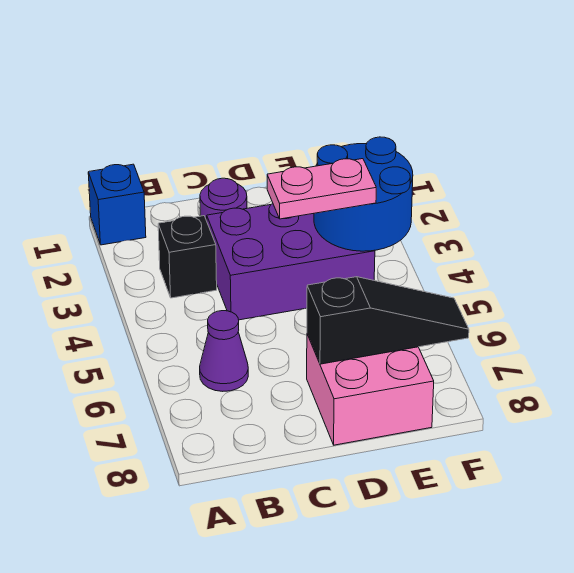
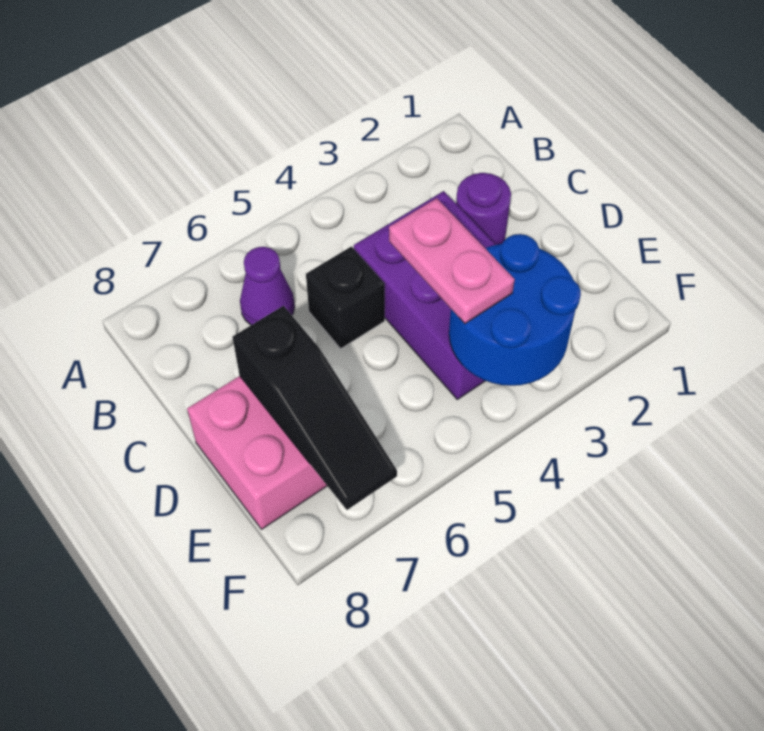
blue brick A1 level 1 -> none
black brick B3 level 1 -> black brick C5 level 1

